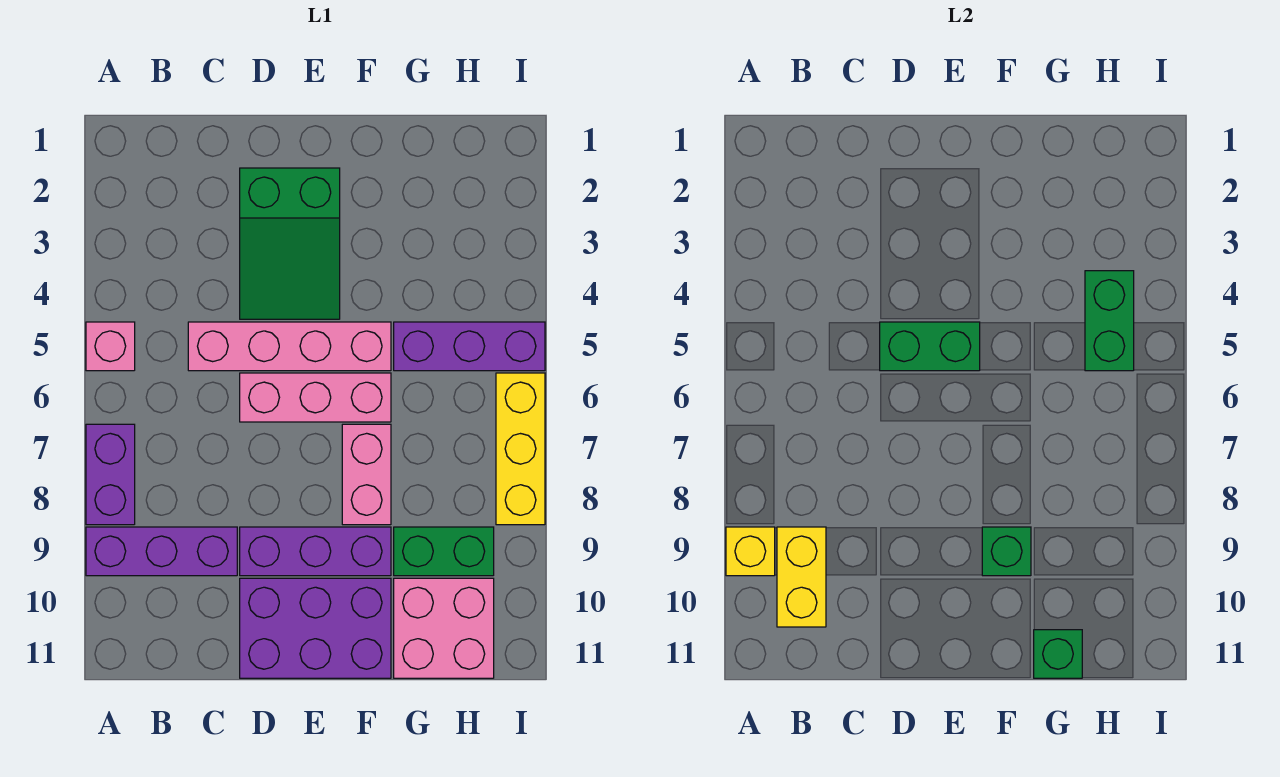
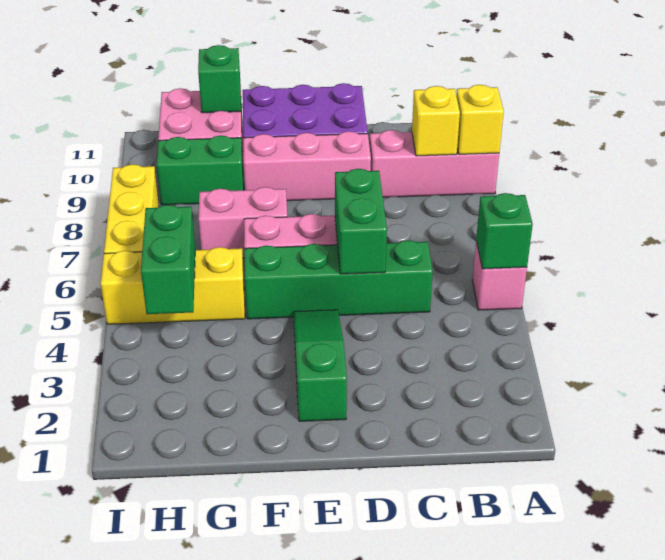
purple brick A7:A8 level 1 -> none
purple brick A9:C9 level 1 -> pink brick A9:C9 level 1
yellow brick B9:B10 level 2 -> yellow brick B9 level 2
pink brick C5:F5 level 1 -> green brick C5:F5 level 1
green slope D2:E4 level 1 top 2 -> green slope E2:E4 level 1 top 2
green brick D5:E5 level 2 -> green brick D5:D6 level 2
purple brick D9:F9 level 1 -> pink brick D9:F9 level 1
pink brick F7:F8 level 1 -> pink brick F7:G7 level 1
green brick F9 level 2 -> green brick A5 level 2
purple brick G5:I5 level 1 -> yellow brick G5:I5 level 1

